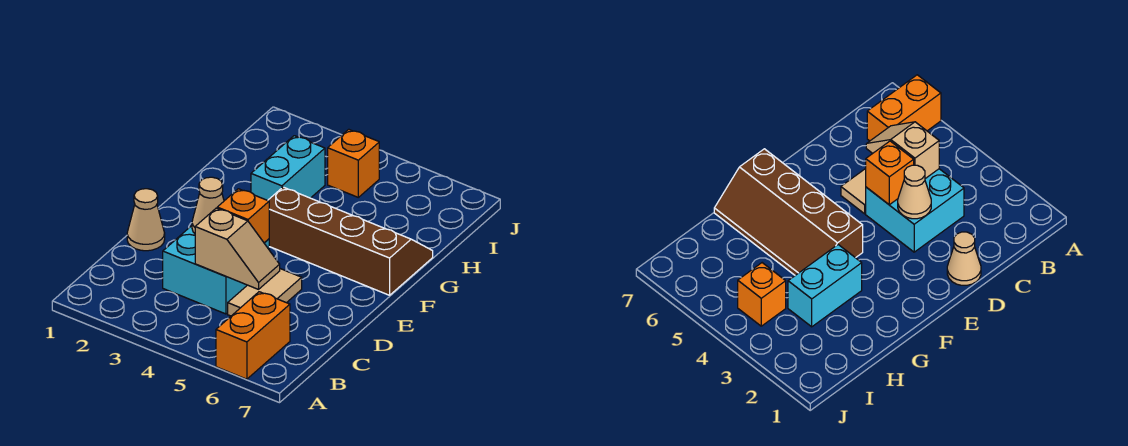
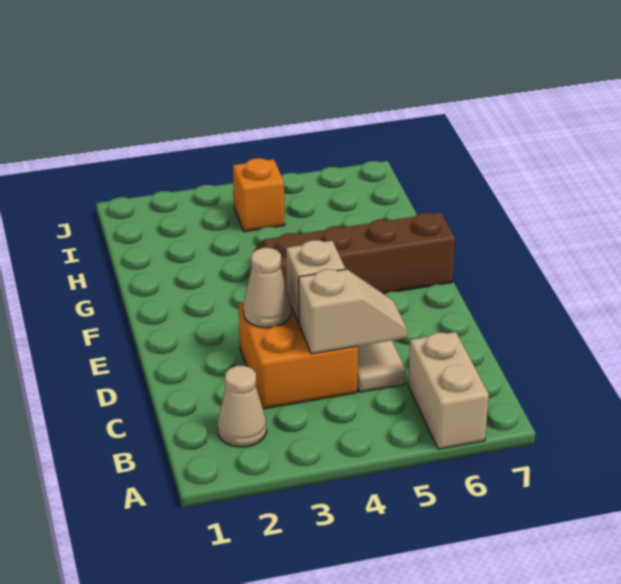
orange brick A6:B6 level 1 -> tan brick A6:B6 level 1
cyan brick C3:D4 level 1 -> orange brick C3:D4 level 1
tan cone D1 level 1 -> tan cone B2 level 1
orange brick D4 level 2 -> tan brick D4 level 2
cyan brick G3:H3 level 1 -> none

